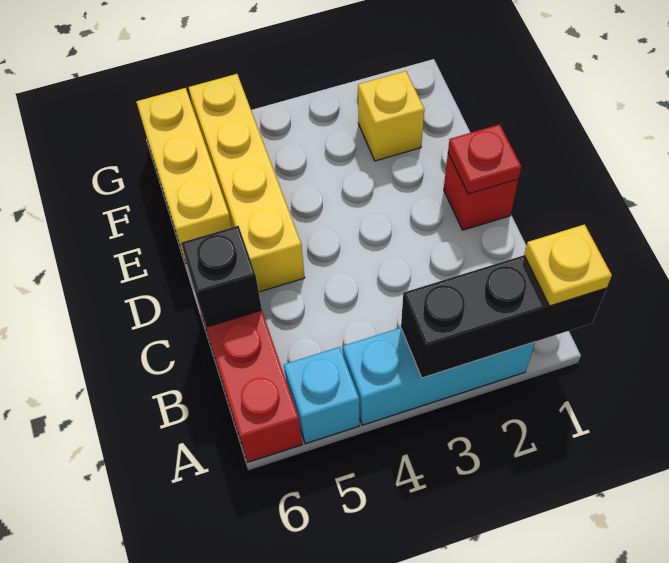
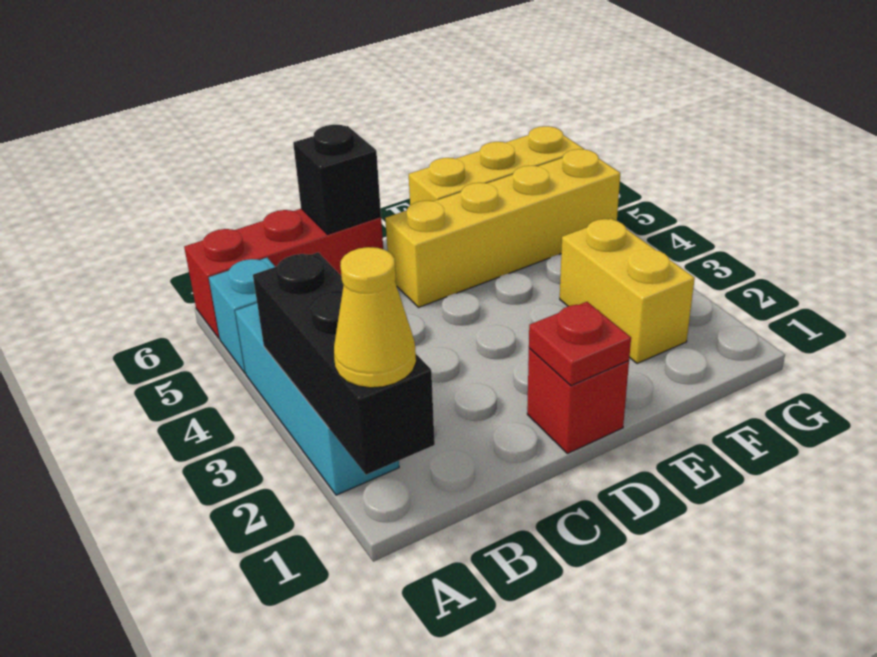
yellow plate A1 level 3 -> yellow cone A1 level 3
yellow brick F2 level 1 -> yellow brick F2:F3 level 1

